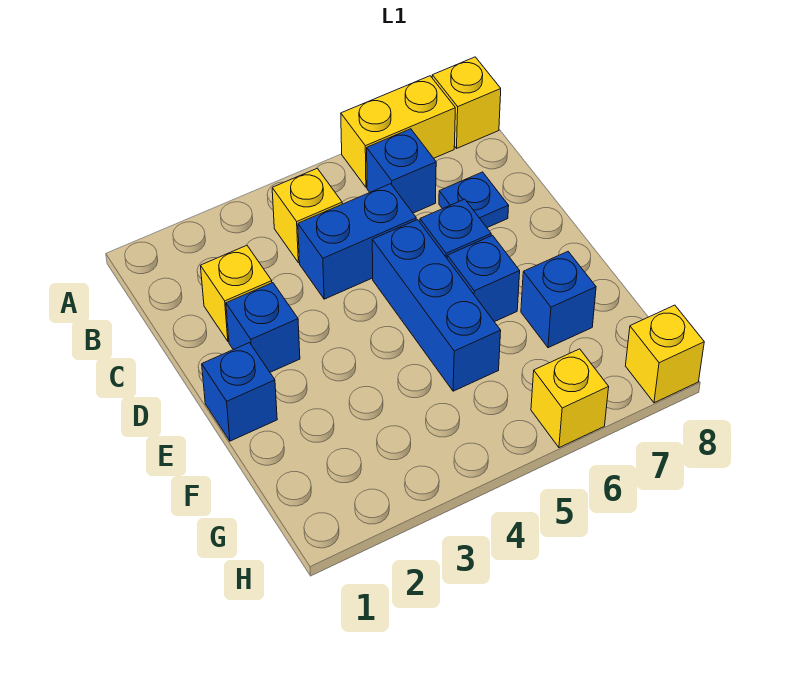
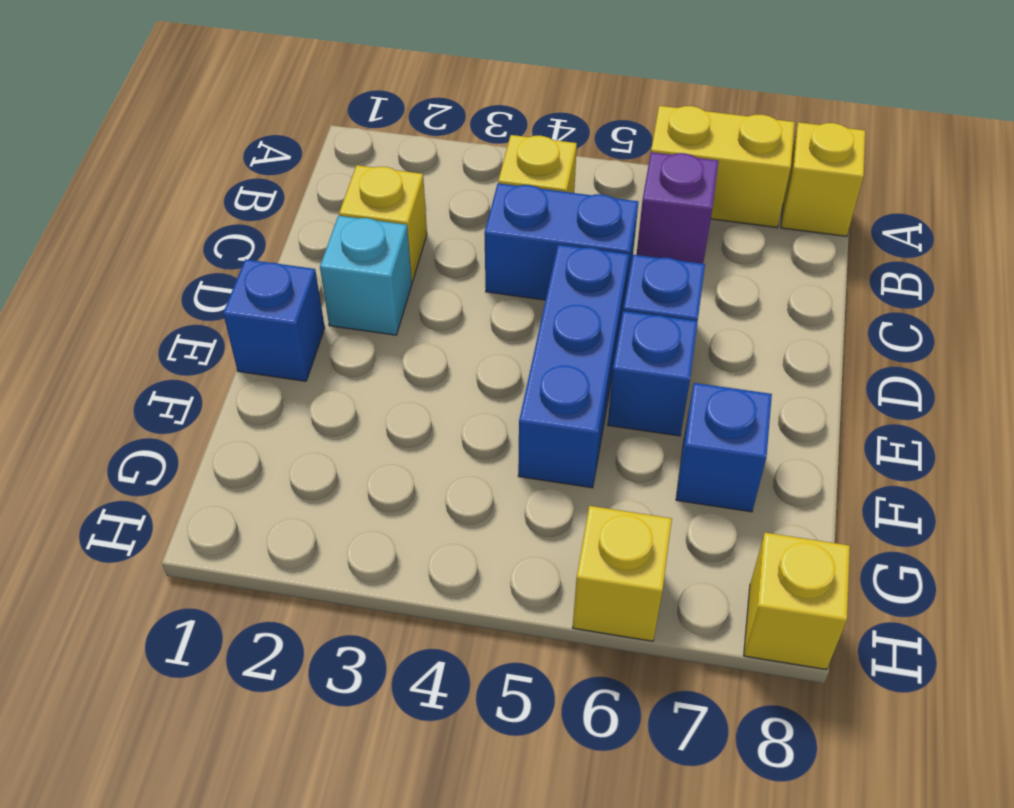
blue brick B6 level 1 -> purple brick B6 level 1
blue plate C7 level 1 -> none
blue brick D2 level 1 -> cyan brick D2 level 1

